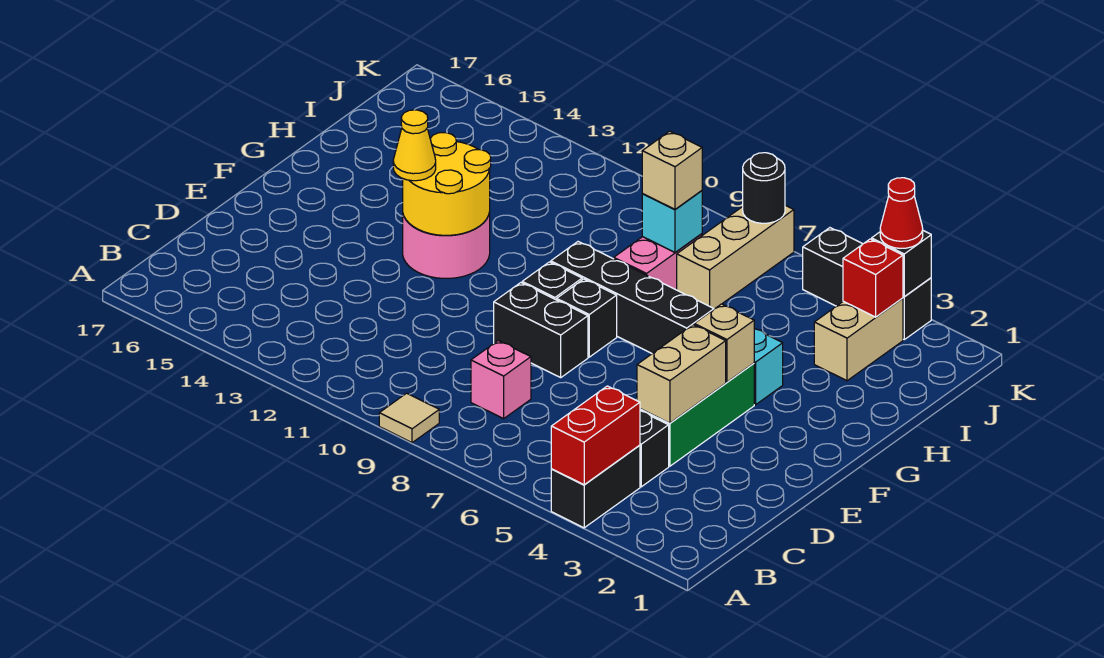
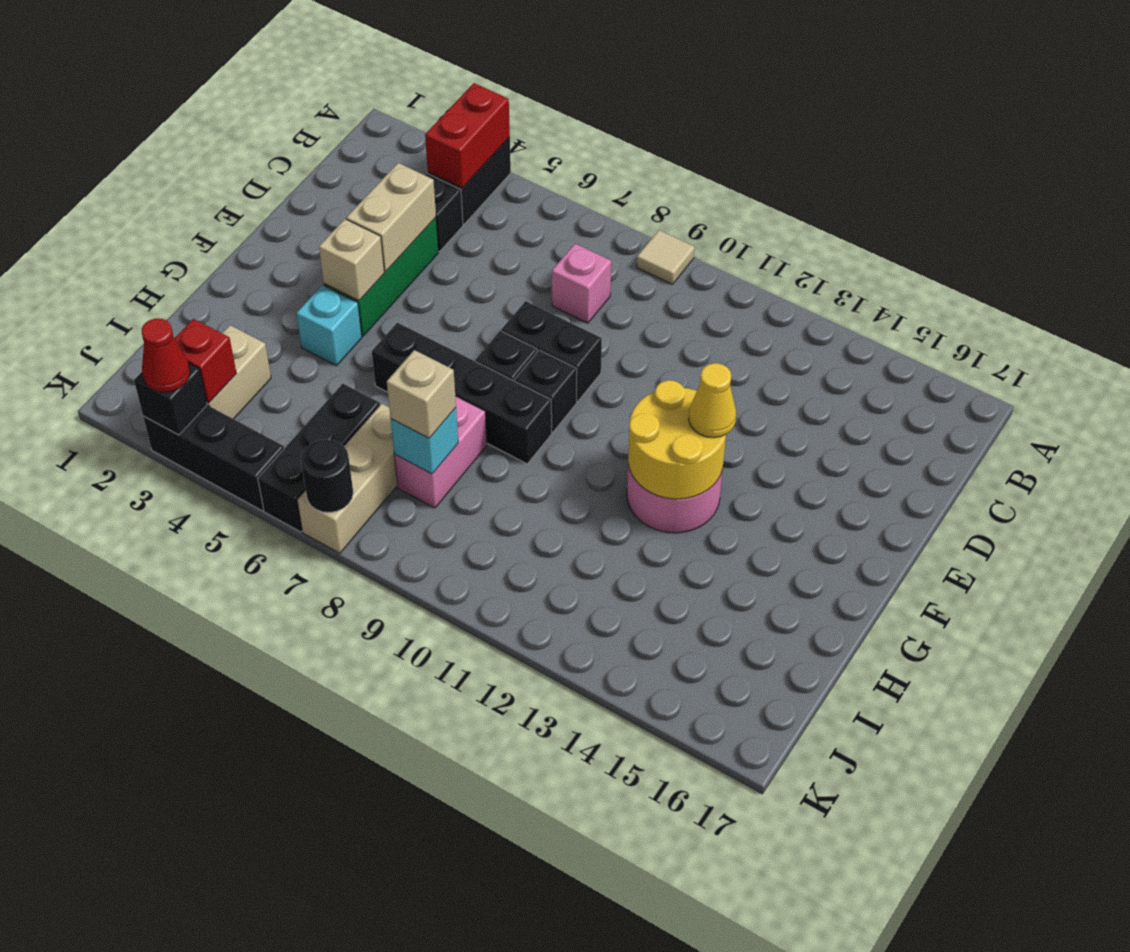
none -> black brick I6:K6 level 1

